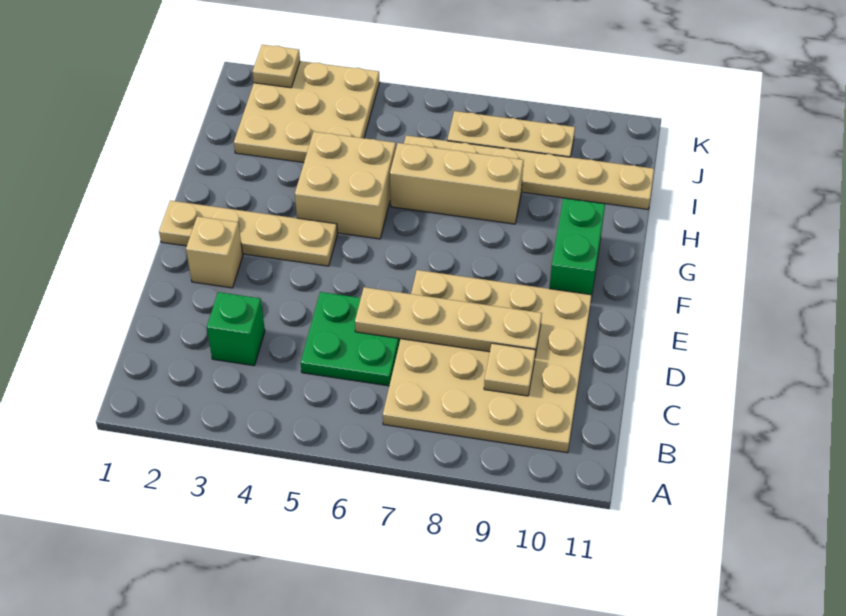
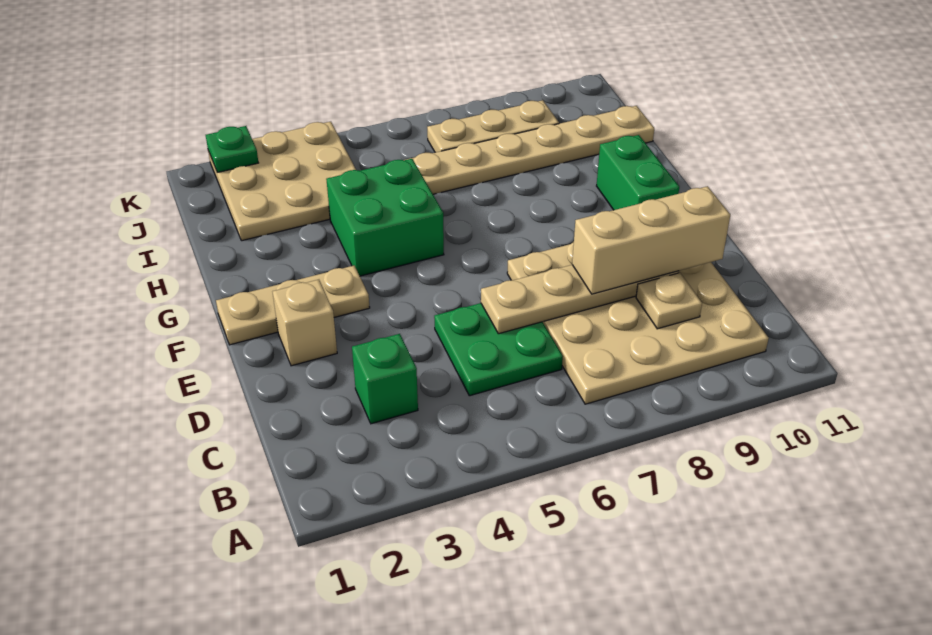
tan plate F1:F4 level 1 -> tan plate F1:F3 level 1
tan brick G4:H5 level 1 -> green brick G4:H5 level 1
tan brick H6:H8 level 1 -> tan brick D8:D10 level 3
tan plate K2 level 2 -> green plate K2 level 2

